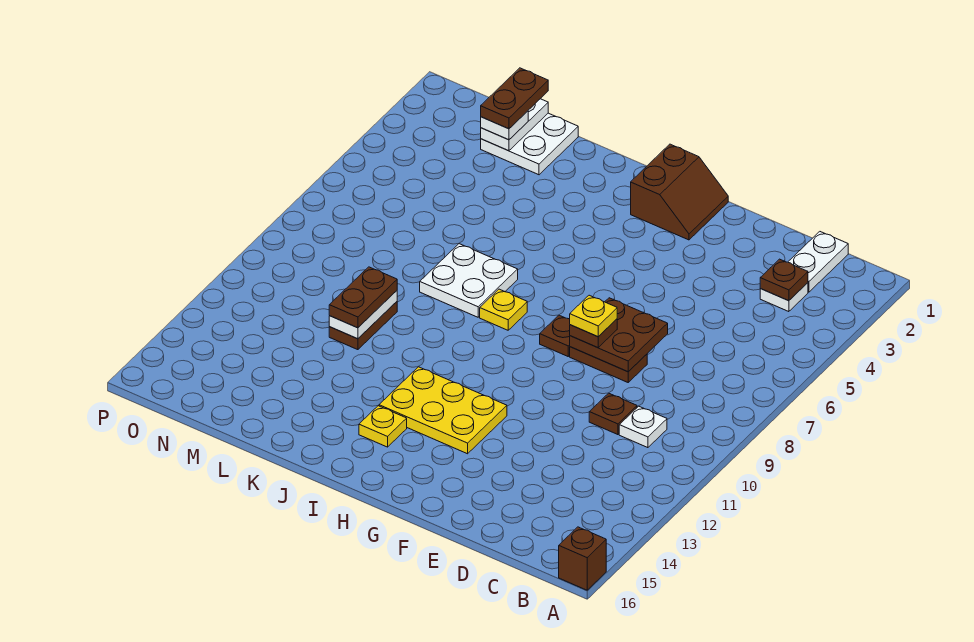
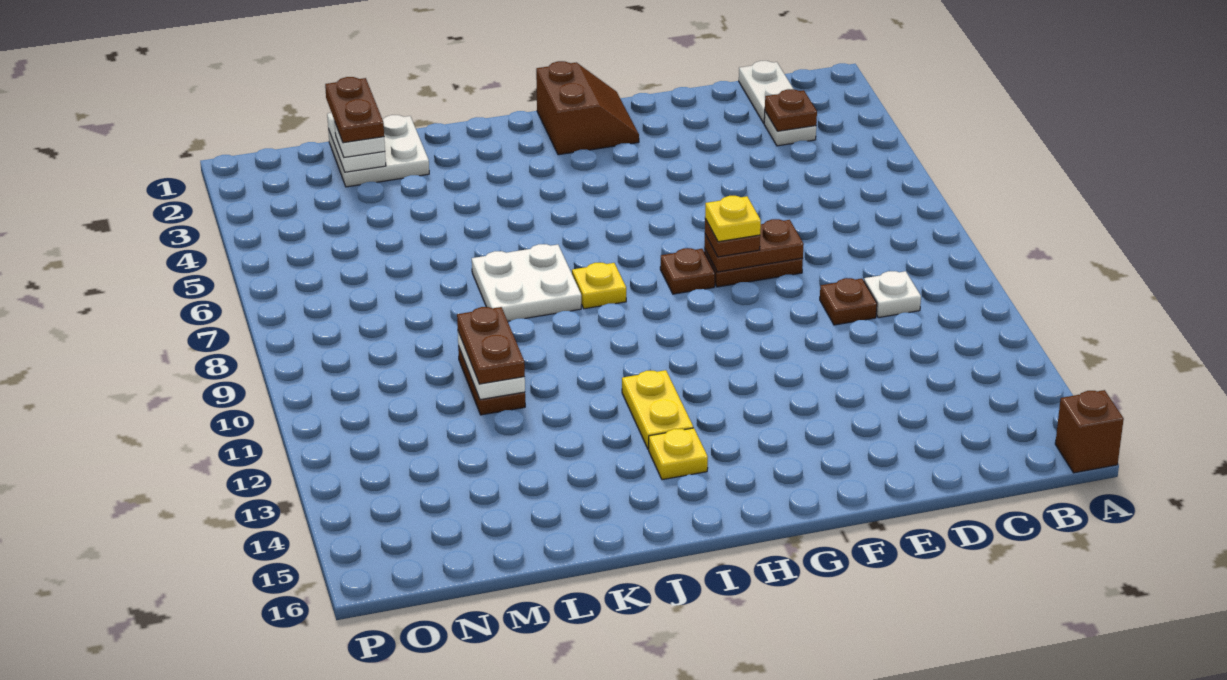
brown plate E7:F8 level 2 -> brown plate E8:F8 level 2
yellow plate G12:I13 level 1 -> yellow plate I12:I13 level 1

